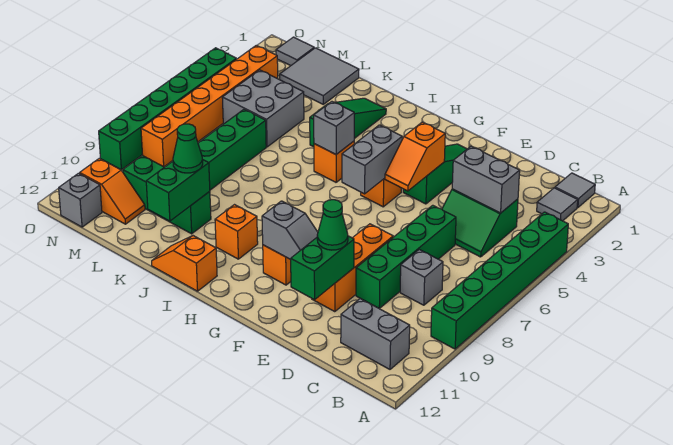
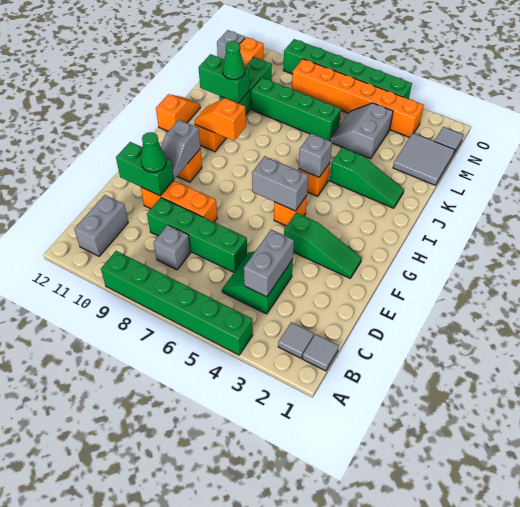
orange slope F4:F5 level 2 top 4 -> orange slope I9:I10 level 2 top 9
grey brick L4:M5 level 1 -> grey slope L4:M5 level 1 top 4

